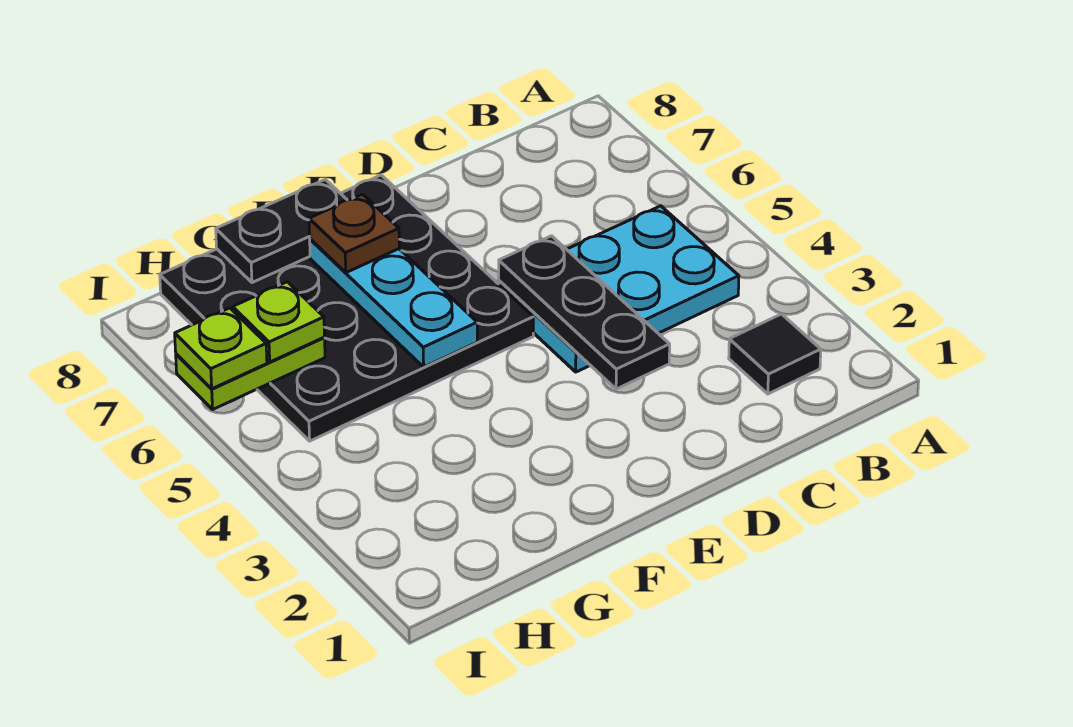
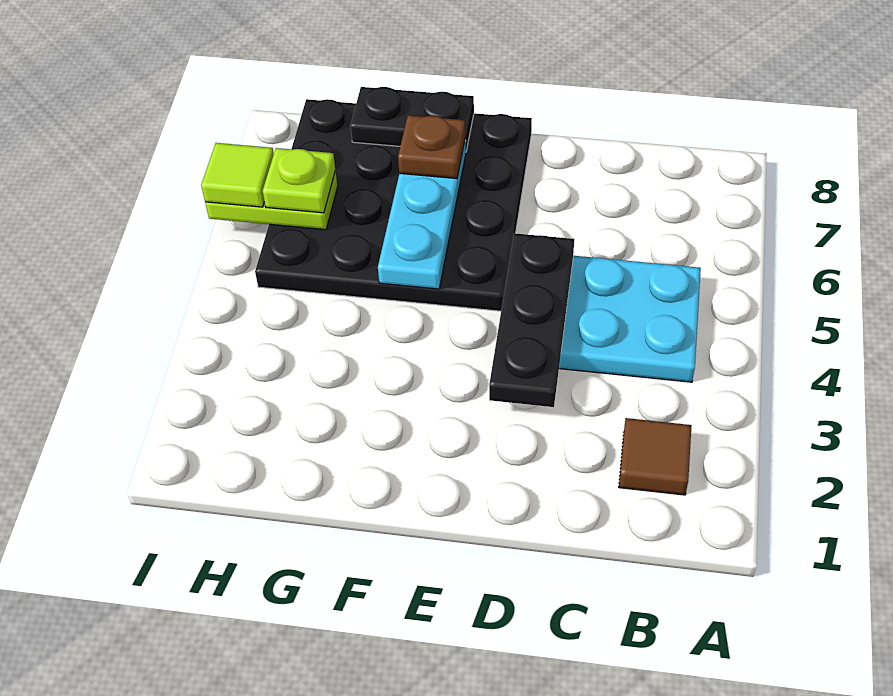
black tile B2 level 1 -> brown tile B2 level 1
lime plate I6 level 3 -> lime tile I6 level 3

